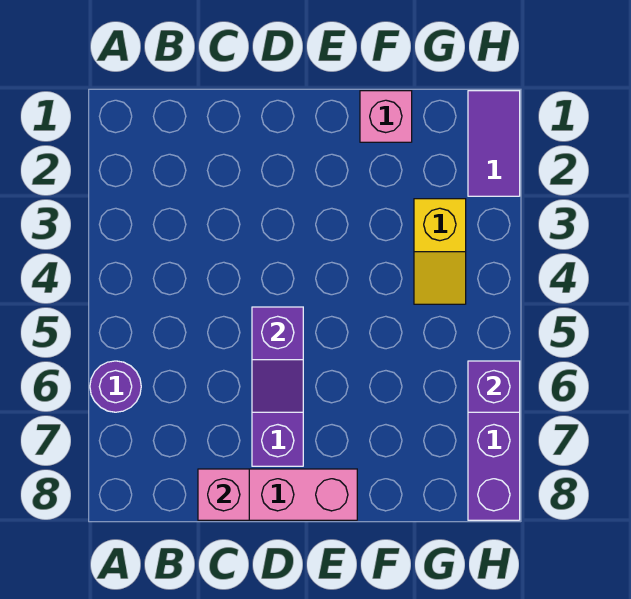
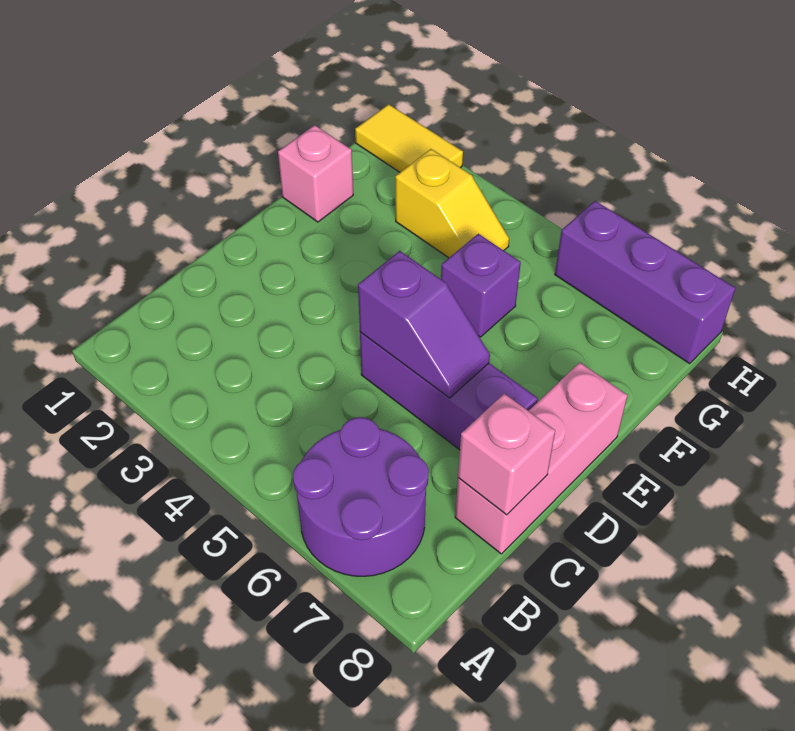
purple round brick A6 level 1 -> purple round brick A6:B7 level 1
purple tile H1:H2 level 1 -> yellow tile H1:H2 level 1
purple brick H6 level 2 -> purple brick F5 level 1

